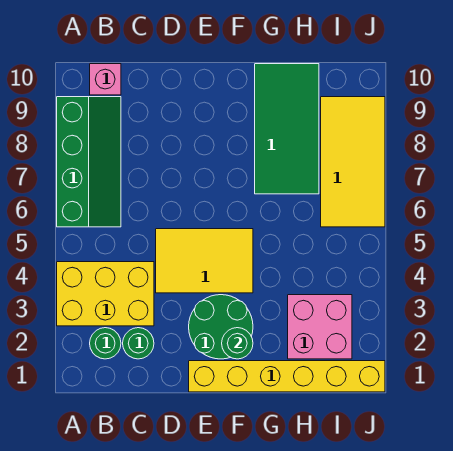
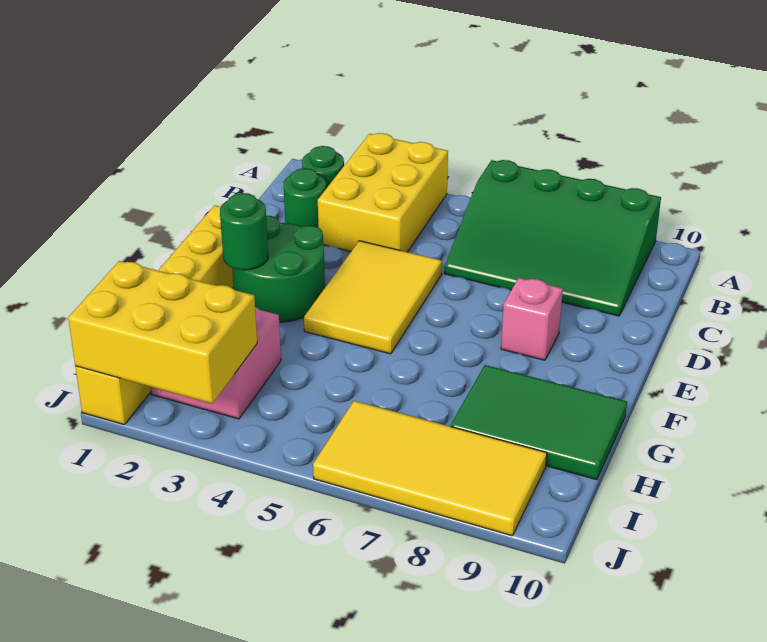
green slope A6:B9 level 1 top A -> green slope A6:C9 level 1 top A
pink brick B10 level 1 -> pink brick E8 level 1
green tile G7:H10 level 1 -> green tile G8:H10 level 1
none -> yellow brick I1:J3 level 2

